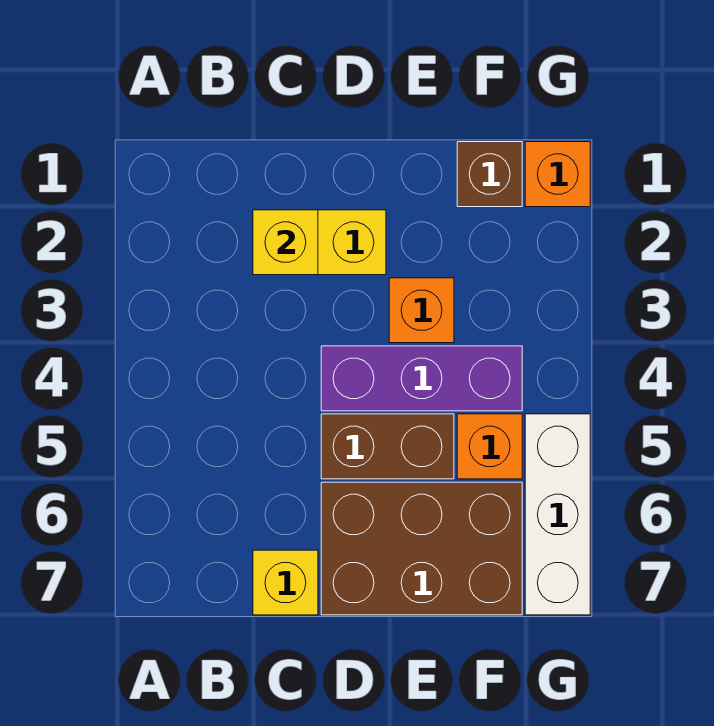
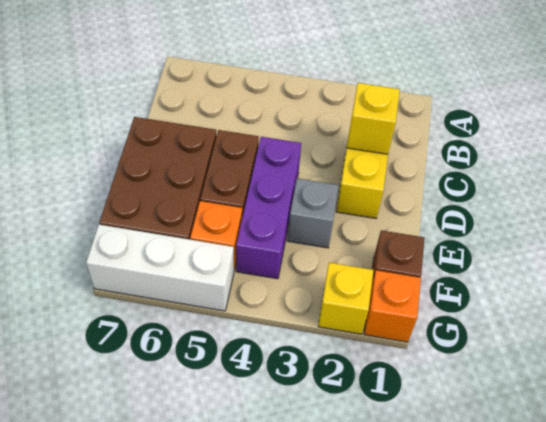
yellow brick C7 level 1 -> yellow brick G2 level 1
orange brick E3 level 1 -> grey brick E3 level 1

